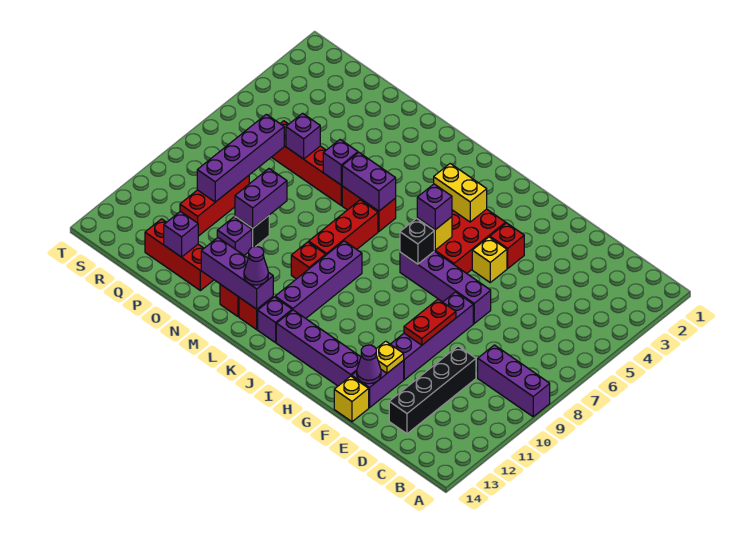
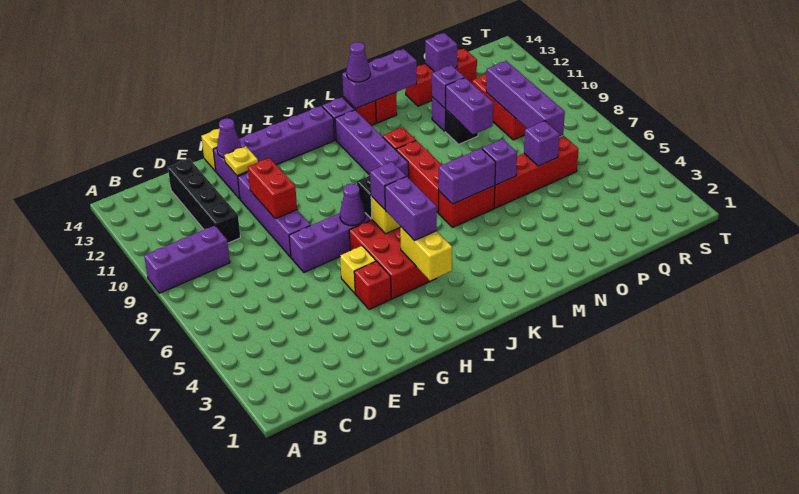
red plate F9:F10 level 2 -> red brick F9:F10 level 2
none -> purple cone H7 level 2
yellow brick I4:J4 level 2 -> yellow brick I3:I4 level 2
none -> purple brick I4:I5 level 3
none -> purple brick O11 level 2

